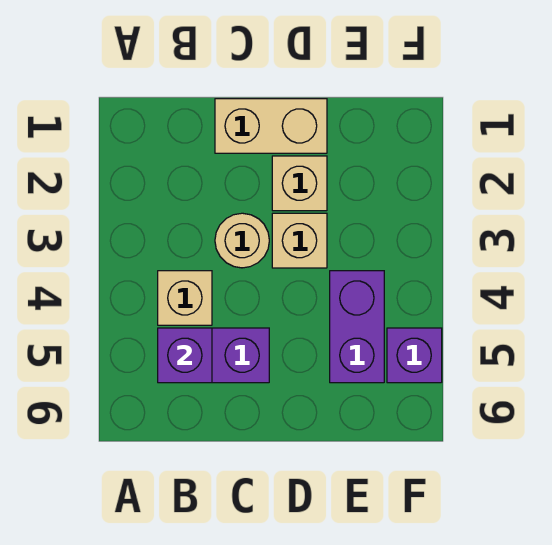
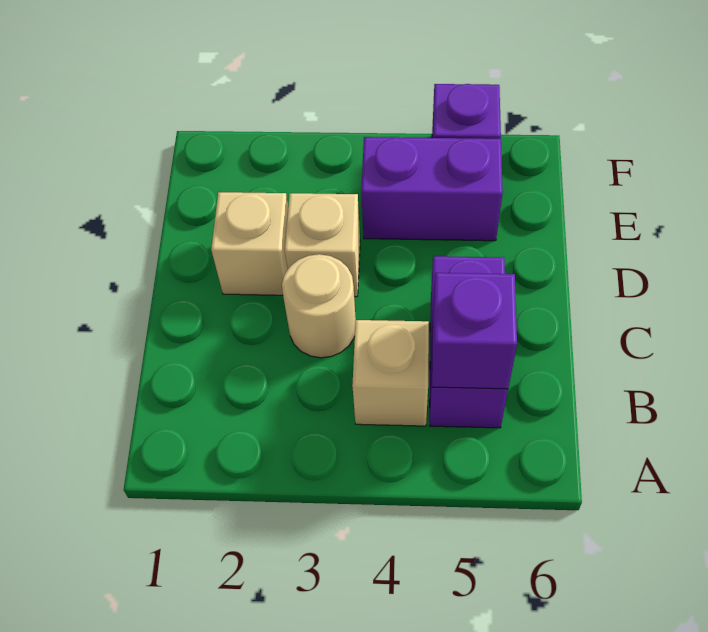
tan brick C1:D1 level 1 -> none

